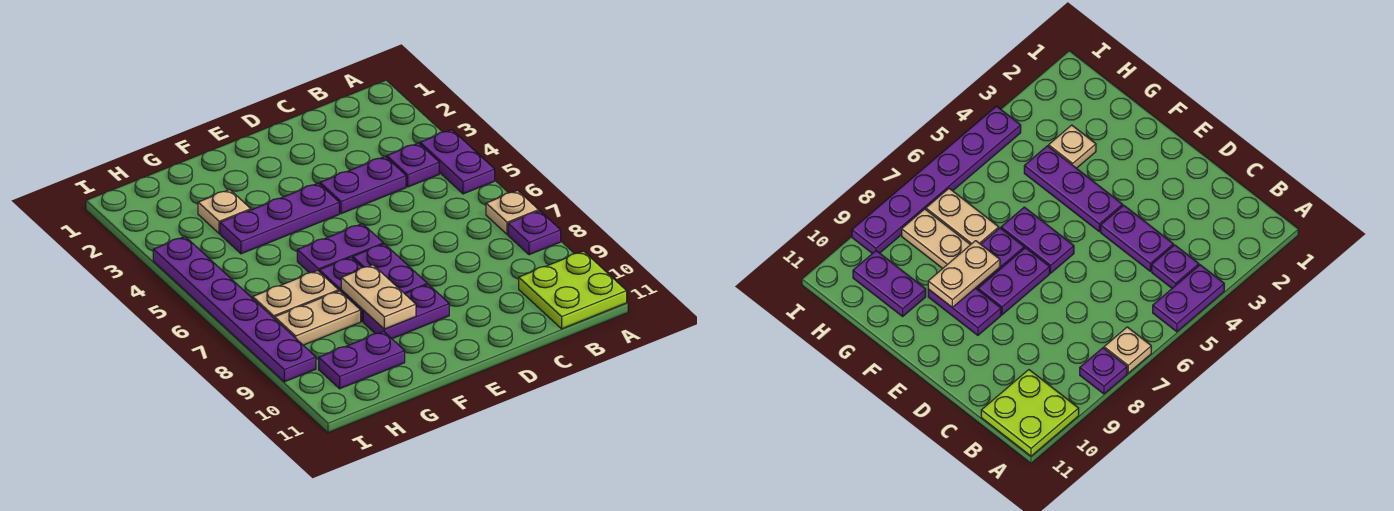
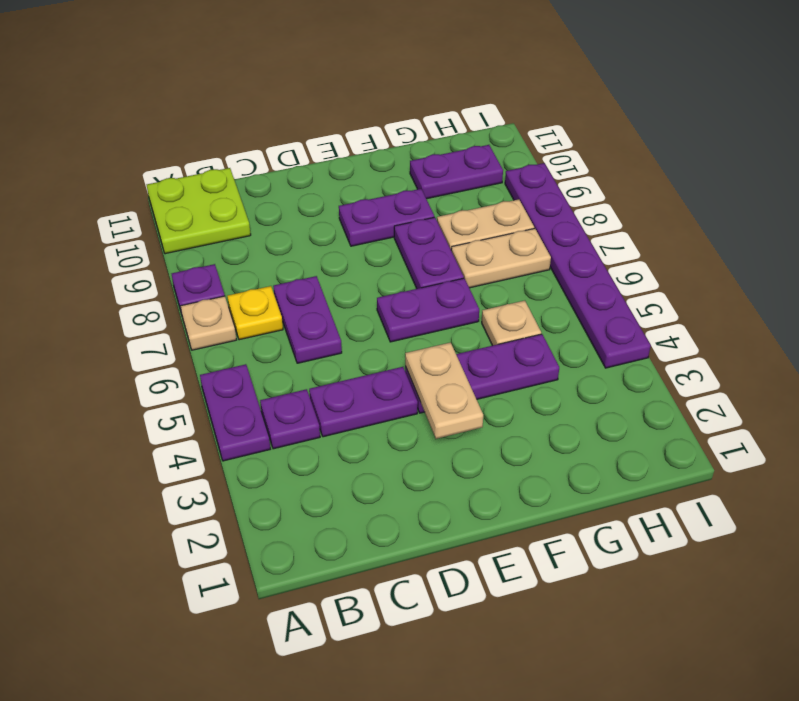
none -> yellow plate B7 level 1
purple plate E7:E8 level 1 -> purple plate C6:C7 level 1
tan plate F8:F9 level 2 -> tan plate E3:E4 level 2
tan plate G3 level 1 -> tan plate G5 level 1

